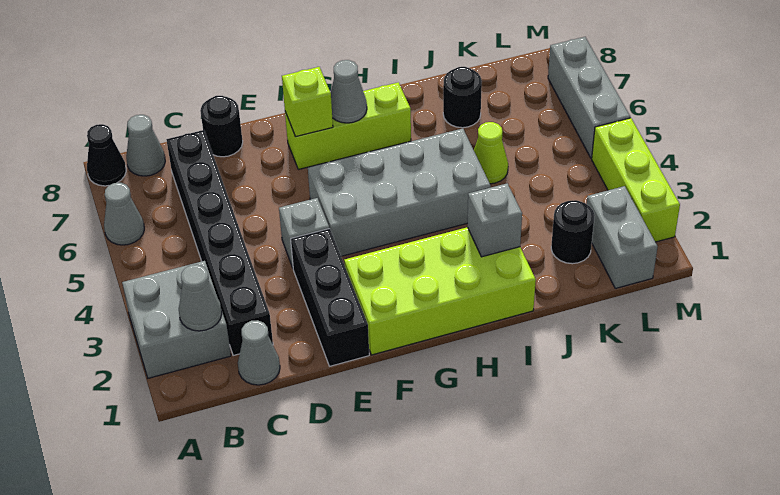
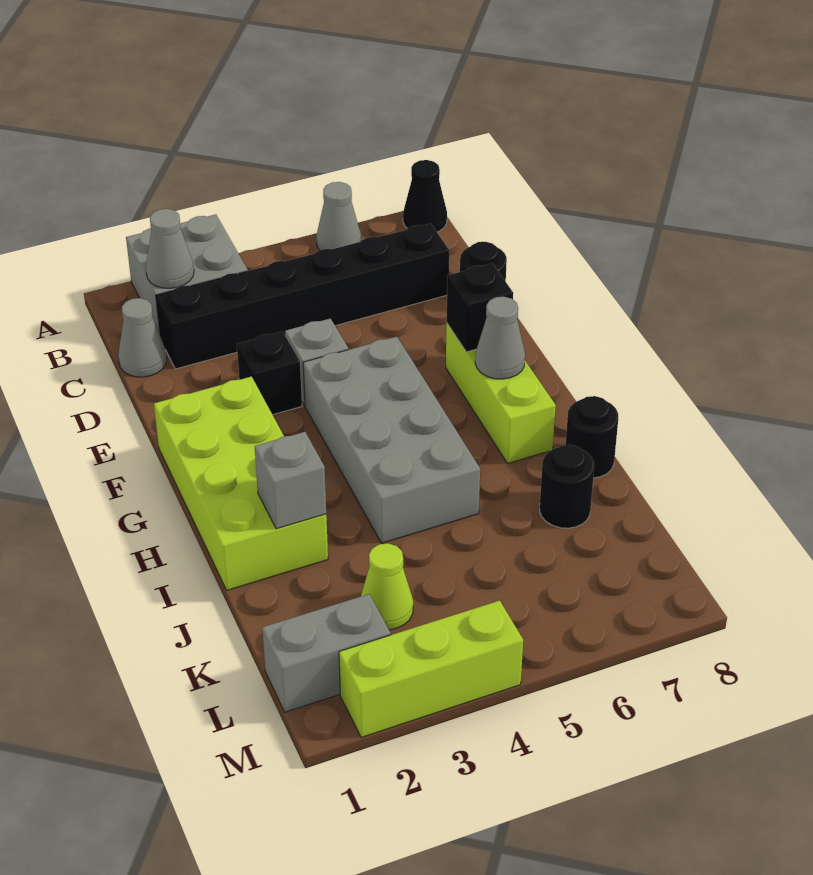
grey cone B8 level 1 -> none
black brick E1:E3 level 1 -> black brick E3 level 1
lime brick F7 level 2 -> black brick F7 level 2
lime cone J5 level 1 -> lime cone K3 level 1
black round brick K2 level 1 -> black round brick I8 level 1
grey brick M5:M7 level 1 -> none

